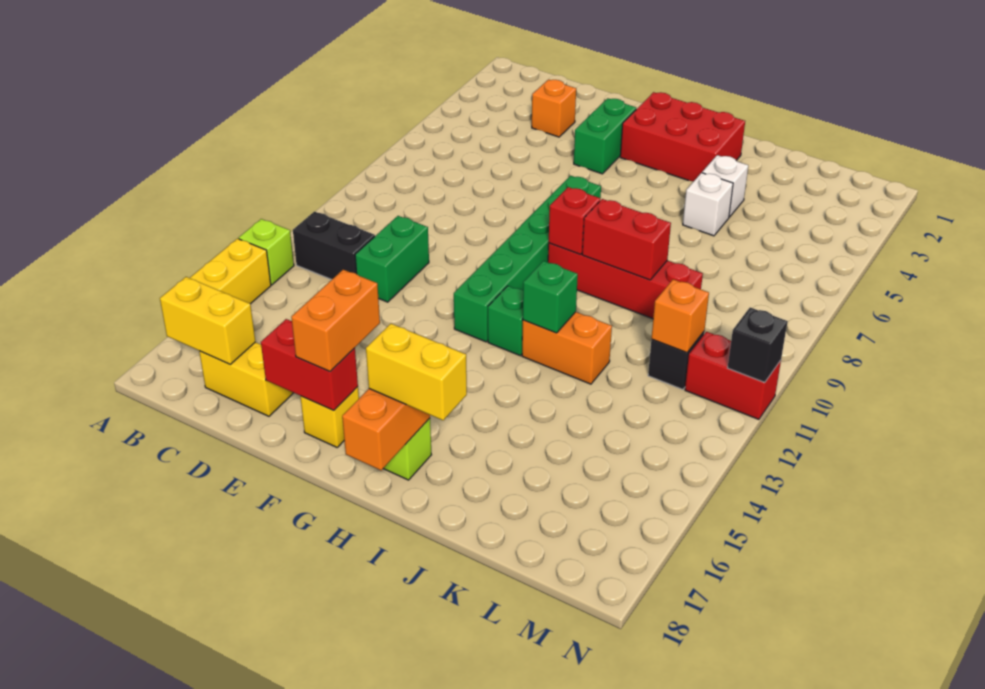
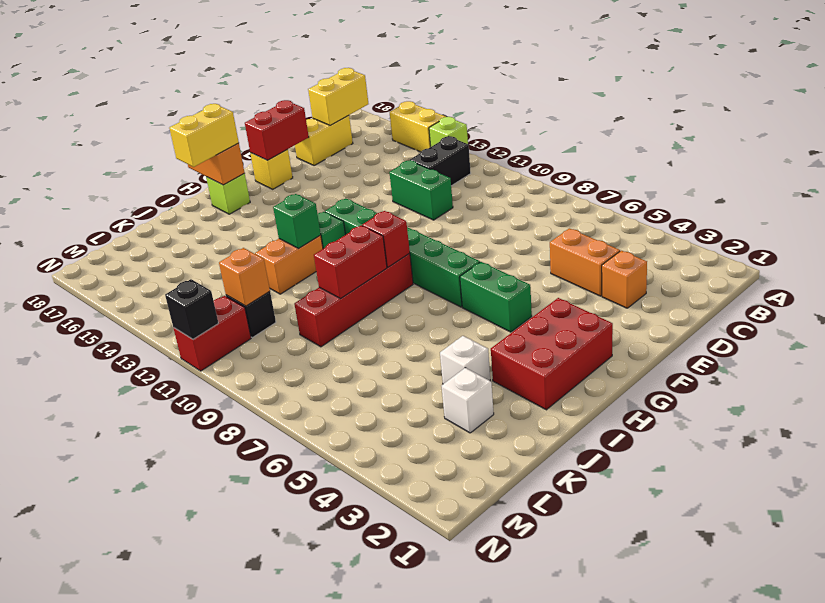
green brick F3:F4 level 1 -> green brick G5:G6 level 1
orange brick F16:F17 level 3 -> orange brick D4:D5 level 1
white brick J5 level 1 -> white brick K3 level 1

